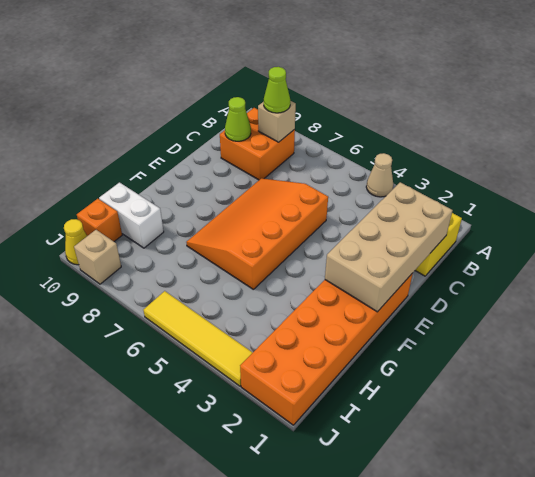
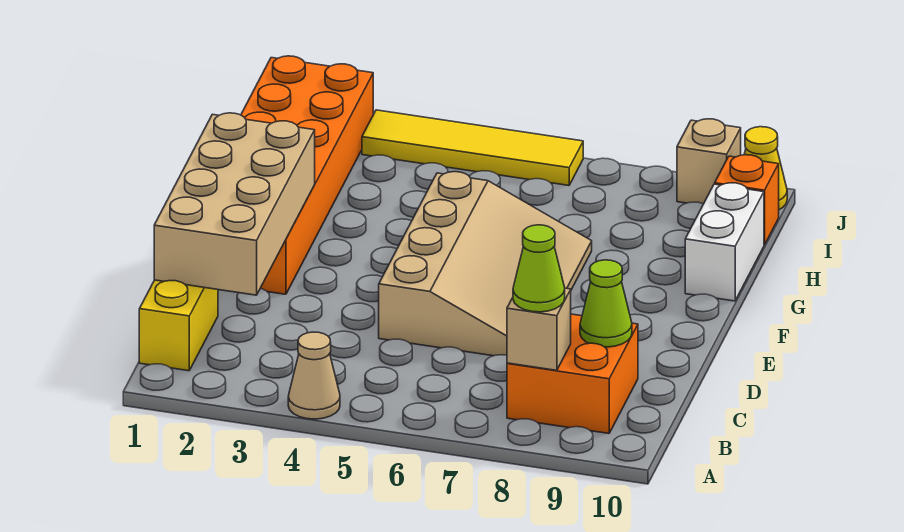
orange slope D5:G7 level 1 top 5 -> tan slope D5:G7 level 1 top 5
white brick H9:H10 level 1 -> white brick G10:H10 level 1

